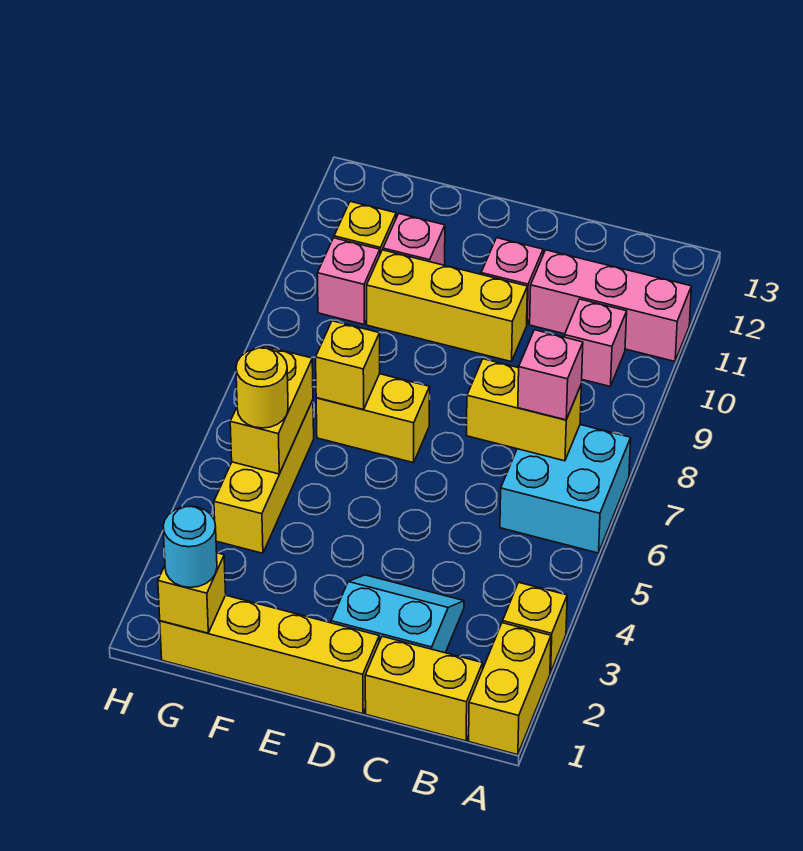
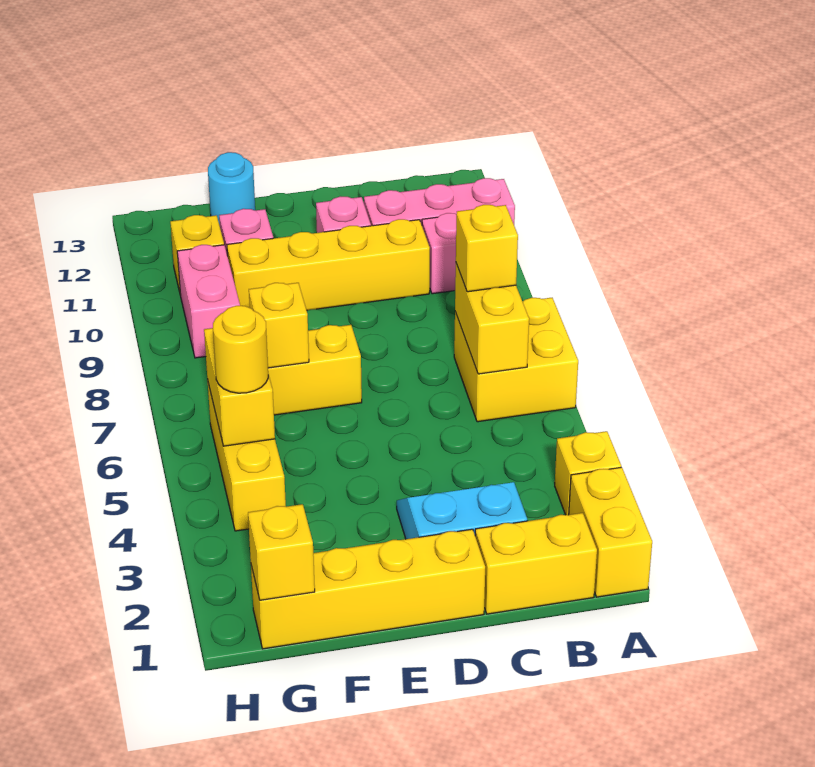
cyan brick A6:B7 level 1 -> yellow brick A6:B7 level 1
yellow brick B7:C7 level 2 -> yellow brick B6:B7 level 2
pink brick B7 level 3 -> yellow brick B7 level 3
yellow brick D10:F10 level 1 -> yellow brick C10:F10 level 1
cyan round brick G1 level 3 -> cyan round brick F13 level 1
pink brick G10 level 1 -> pink brick G9:G10 level 1

